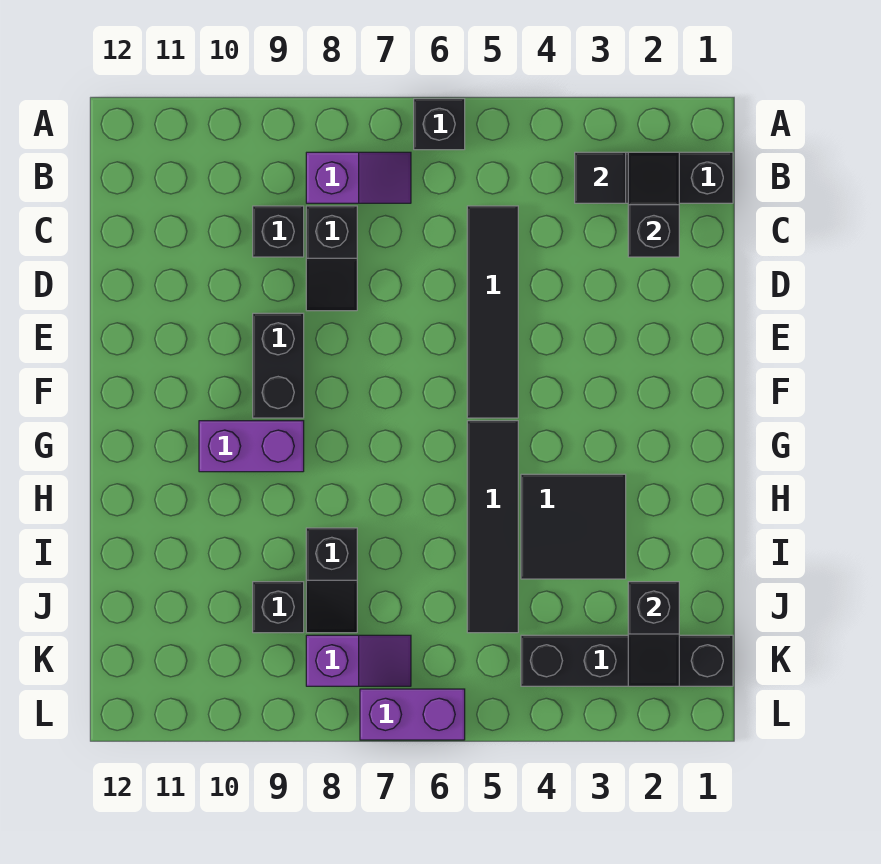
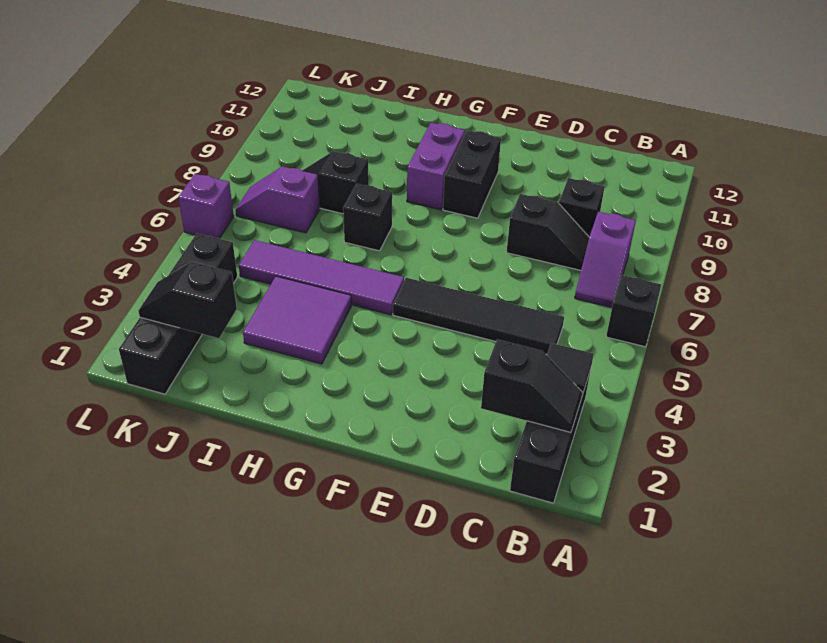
black slope C8:D8 level 1 top C -> black slope C8:D8 level 1 top D
black brick E9:F9 level 1 -> black brick F9:F10 level 1
black tile G5:J5 level 1 -> purple tile G5:J5 level 1
black tile H3:I4 level 1 -> purple tile H3:I4 level 1
black brick J9 level 1 -> black brick H7 level 1
purple slope K7:K8 level 1 top 8 -> purple slope J7:K7 level 1 top J
purple brick L6:L7 level 1 -> purple brick L6 level 1

